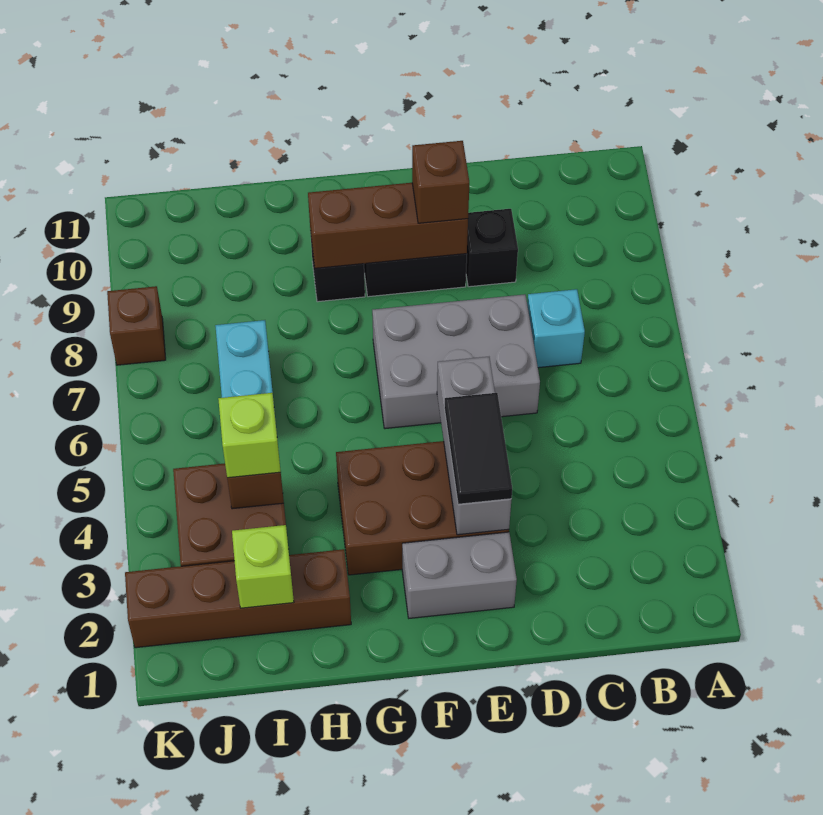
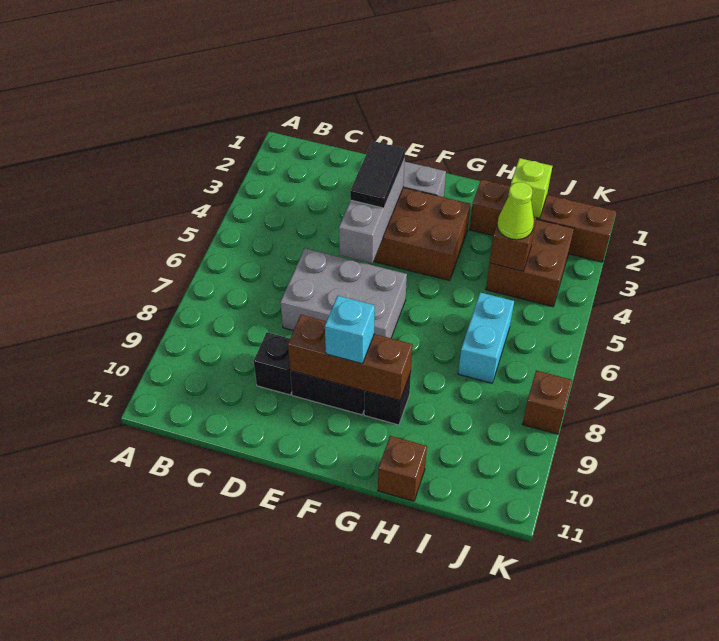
cyan brick C7 level 1 -> cyan brick F9 level 3
brown brick E9 level 3 -> brown brick H11 level 1
lime brick I4 level 3 -> lime cone I4 level 3

